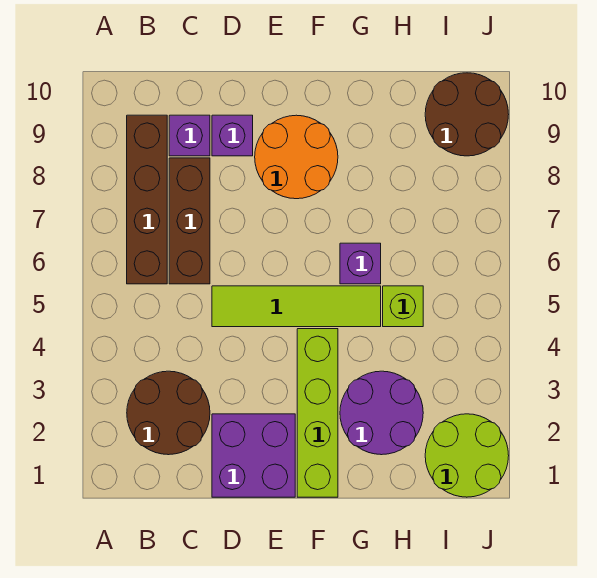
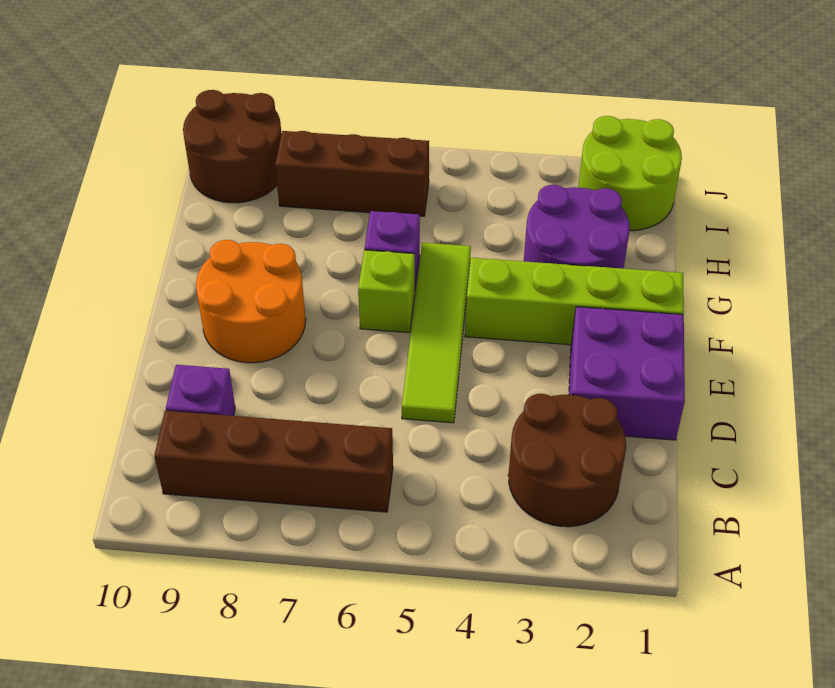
brown brick C6:C8 level 1 -> brown brick I6:I8 level 1
purple brick D9 level 1 -> none
lime brick H5 level 1 -> lime brick F6 level 1

